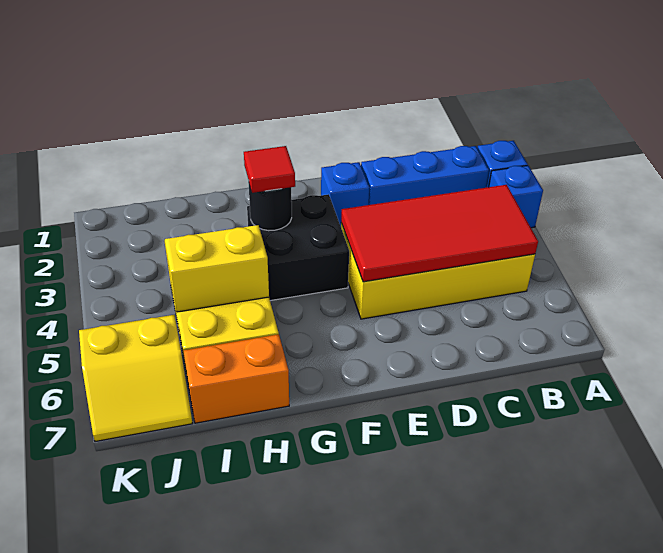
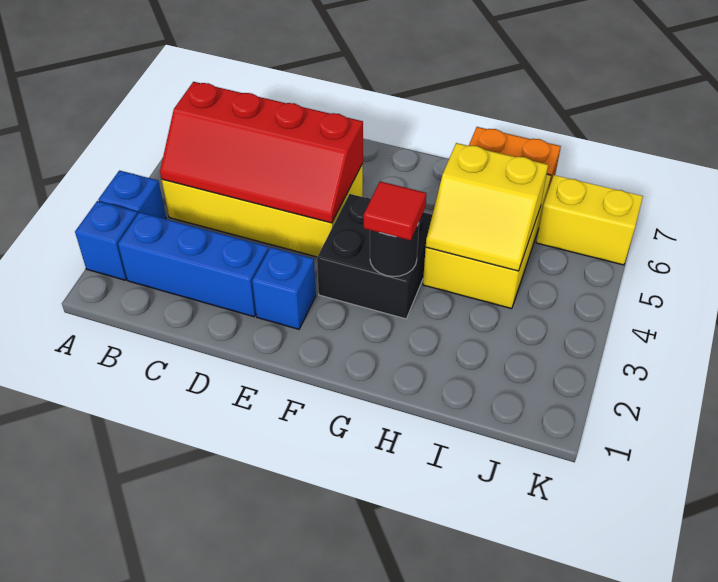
red tile B4:E5 level 2 -> red slope B4:E5 level 2 top 5

